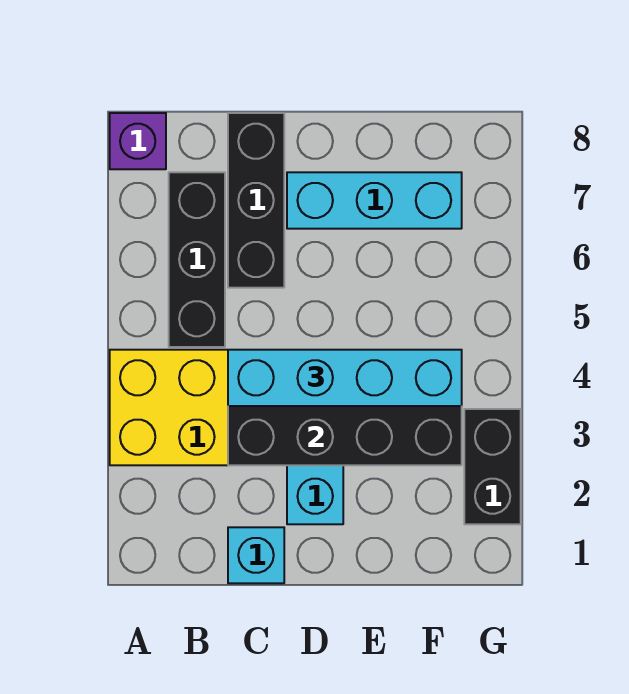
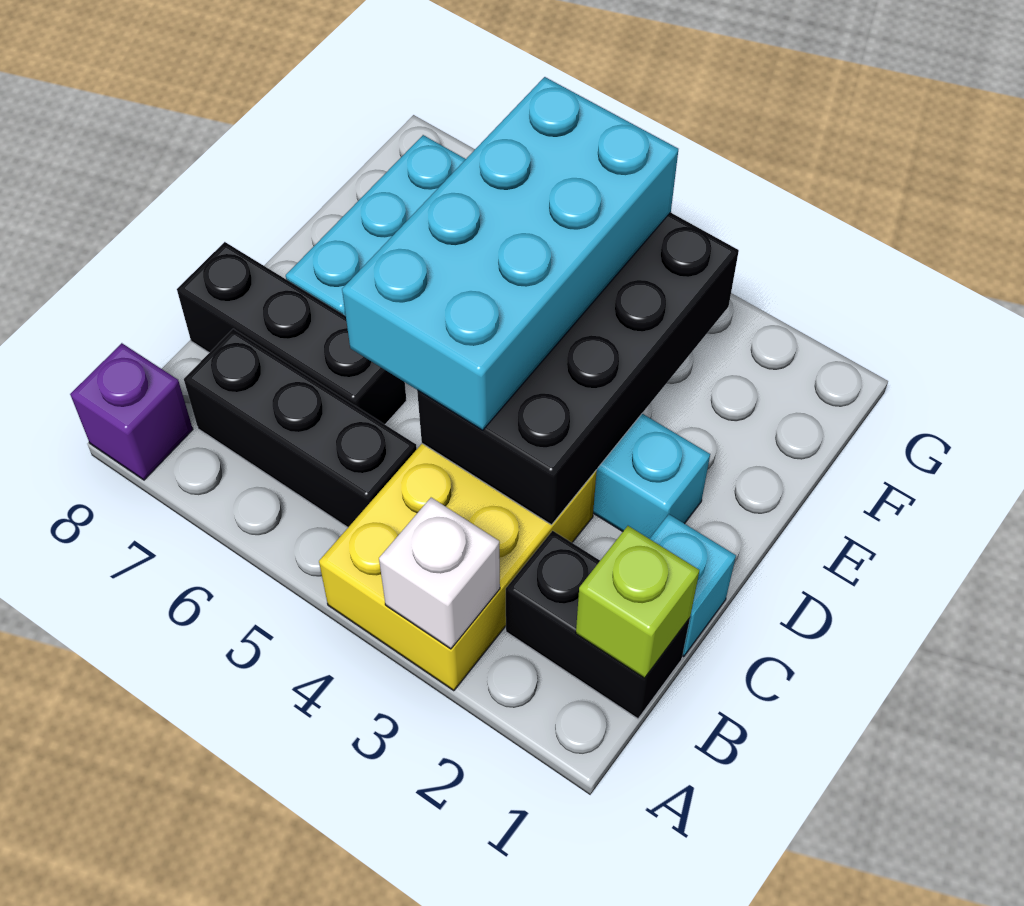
none -> white brick A3 level 2
none -> lime brick B1 level 2
cyan brick C4:F4 level 3 -> cyan brick C4:F5 level 3
black brick G2:G3 level 1 -> black brick B1:B2 level 1

